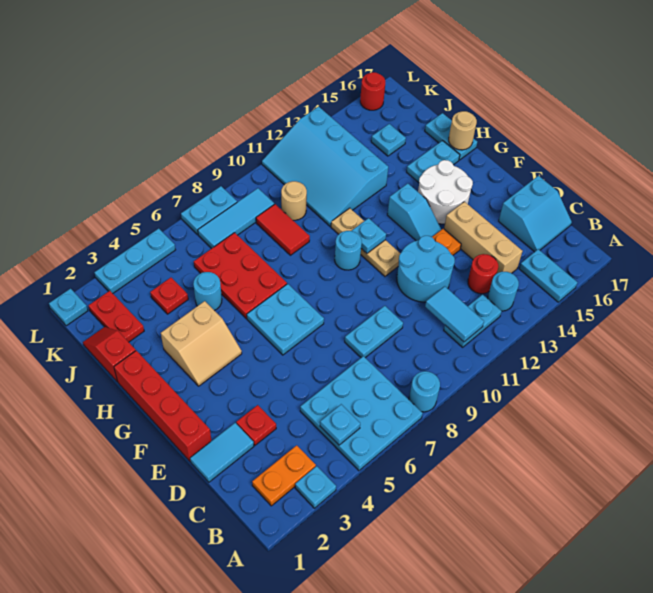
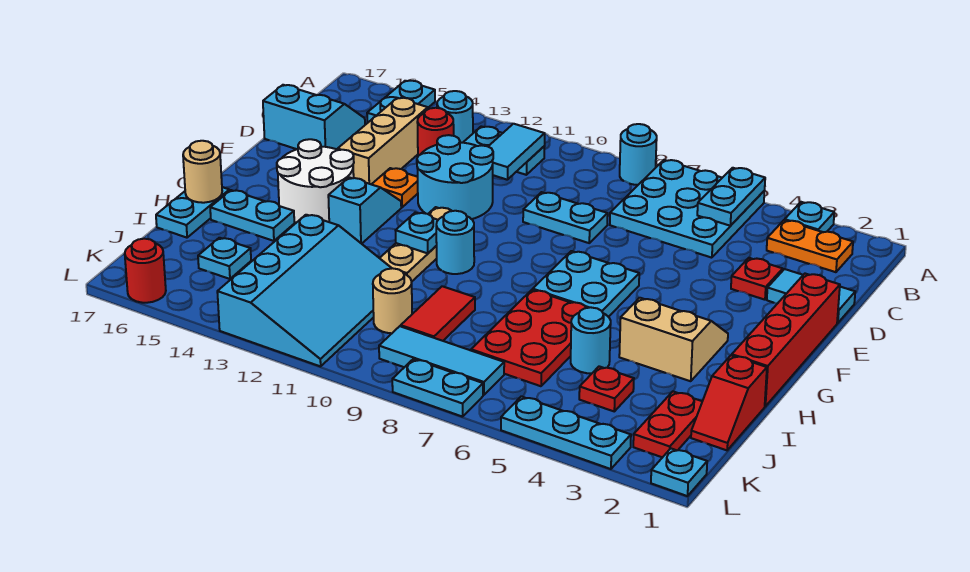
cyan plate B5 level 2 -> cyan plate A5:B5 level 2

